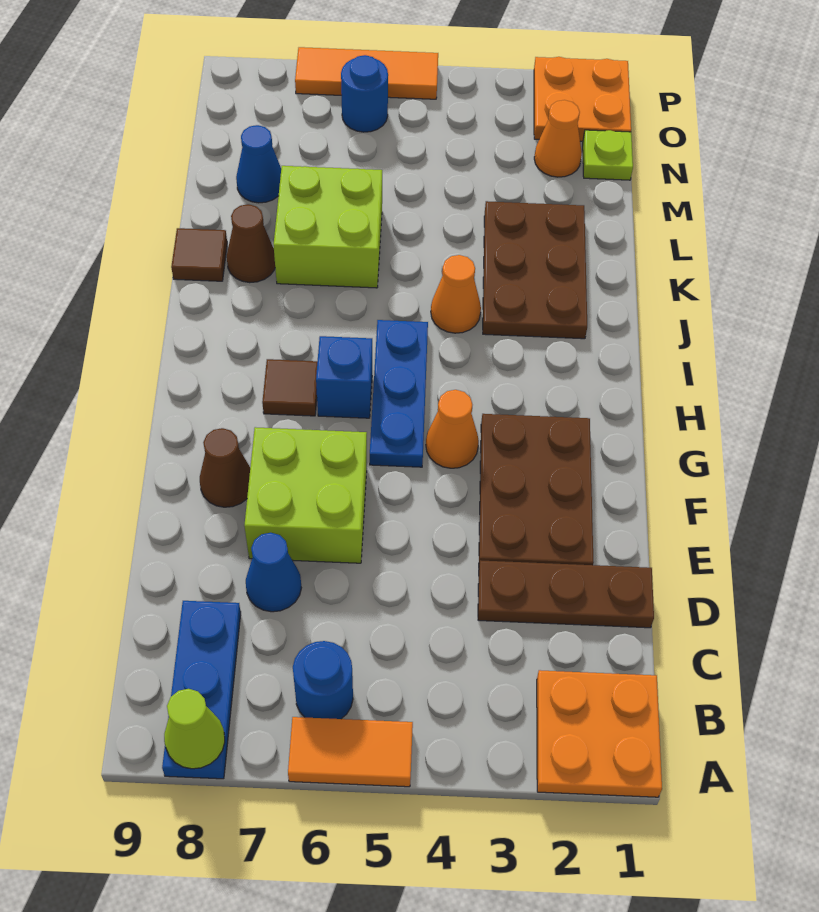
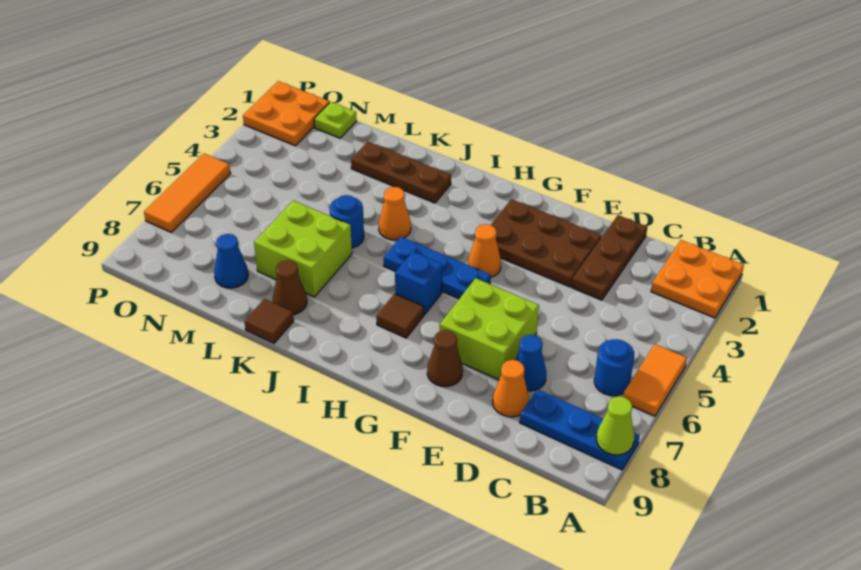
brown plate J2:L3 level 1 -> brown plate J2:L2 level 1
orange cone N2 level 1 -> orange cone D8 level 1
blue round brick O6 level 1 -> blue round brick K5 level 1

